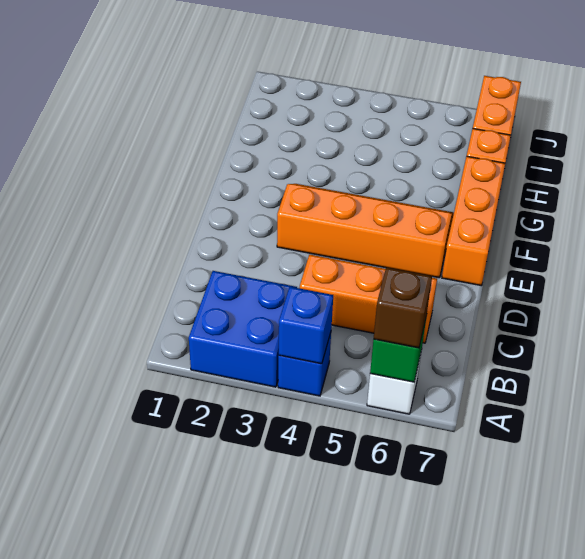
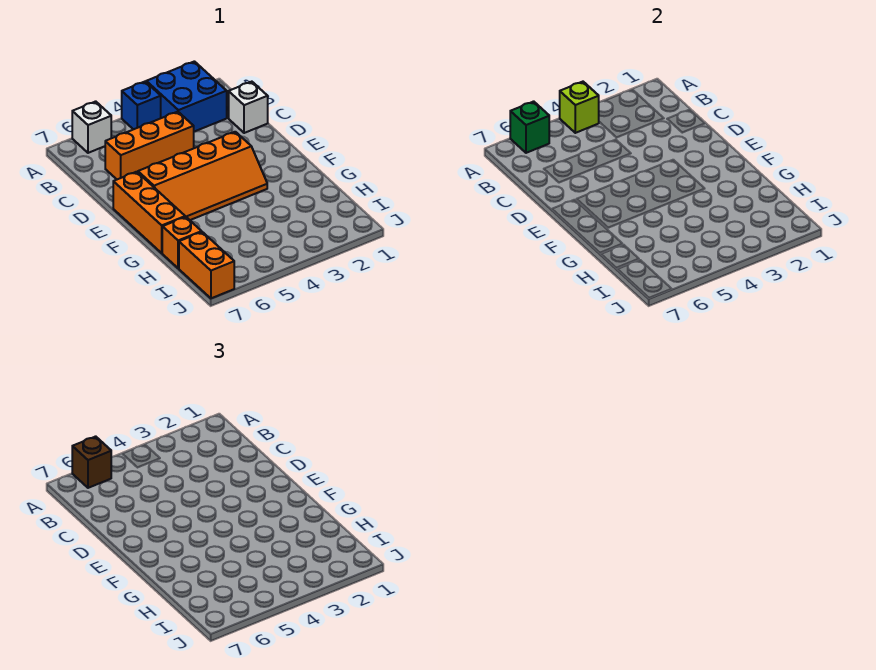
blue brick A4 level 2 -> lime brick A4 level 2
none -> white brick C1 level 1

